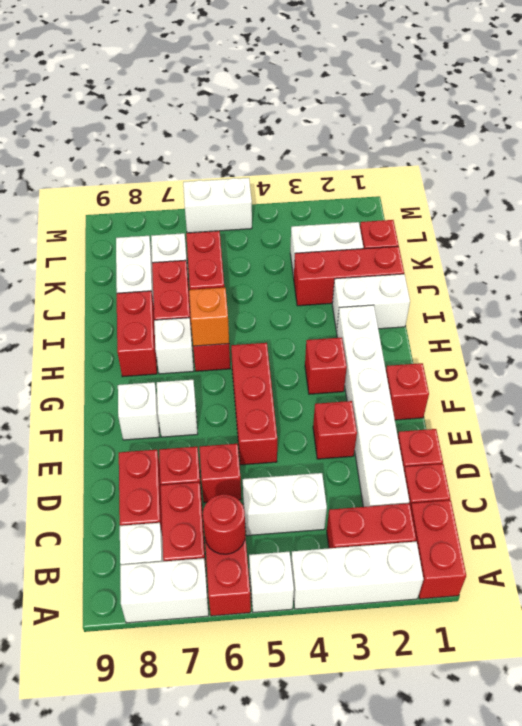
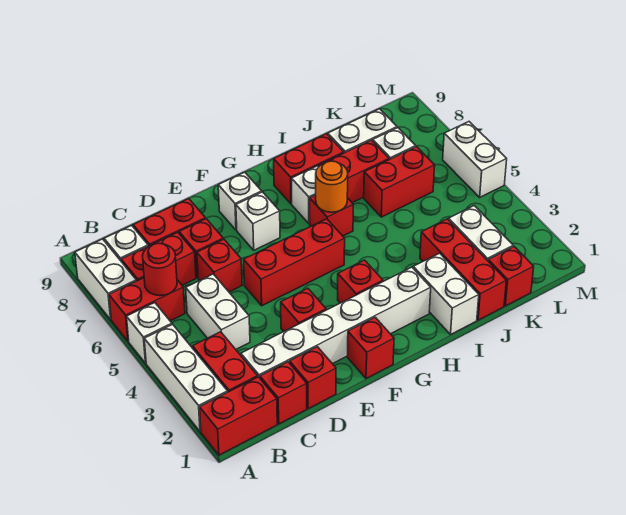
orange brick H6 level 2 -> orange round brick H6 level 2

